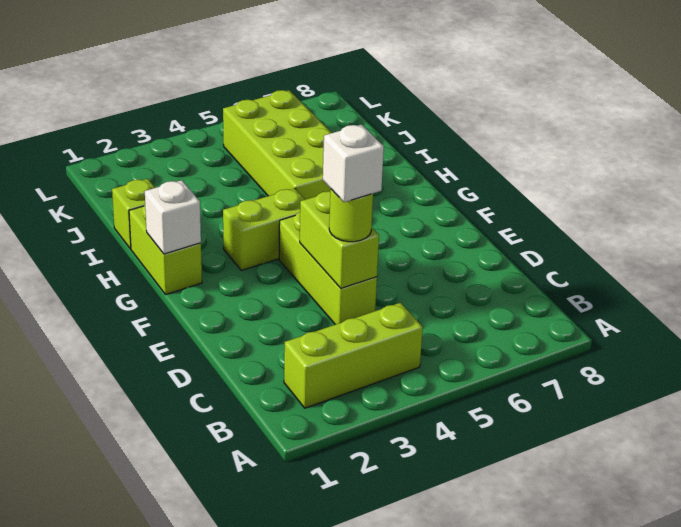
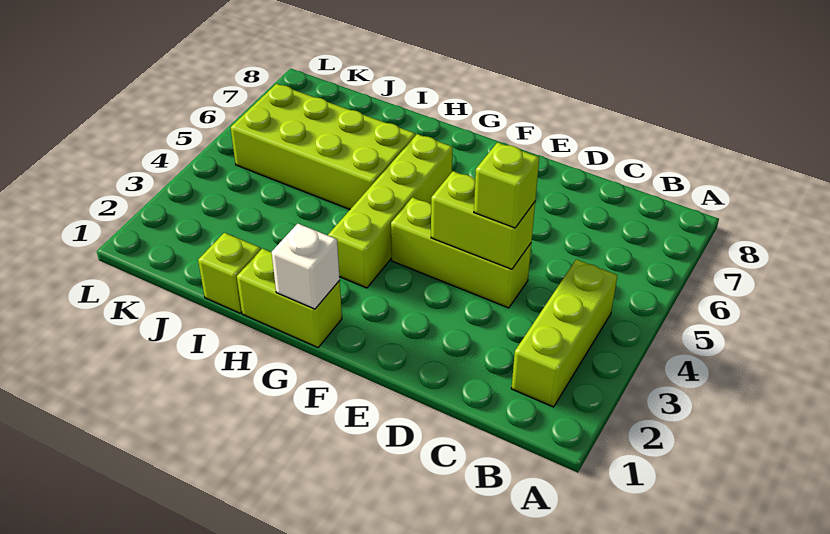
lime round brick D4 level 3 -> lime brick D4 level 3
white brick D4 level 4 -> none
lime brick G3:G4 level 1 -> lime brick G3:G6 level 1

